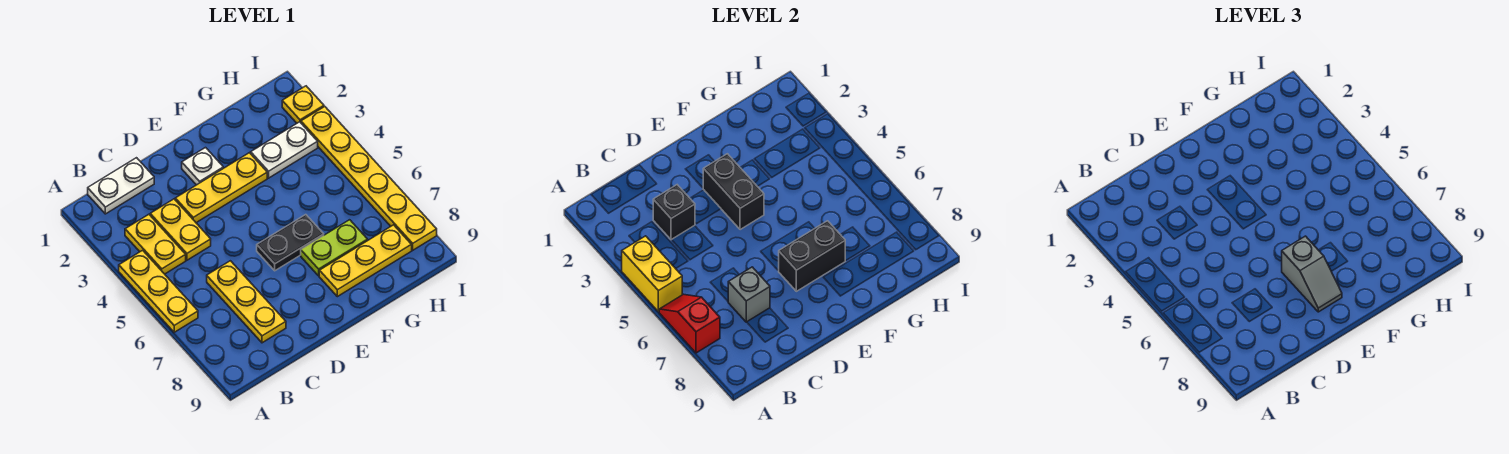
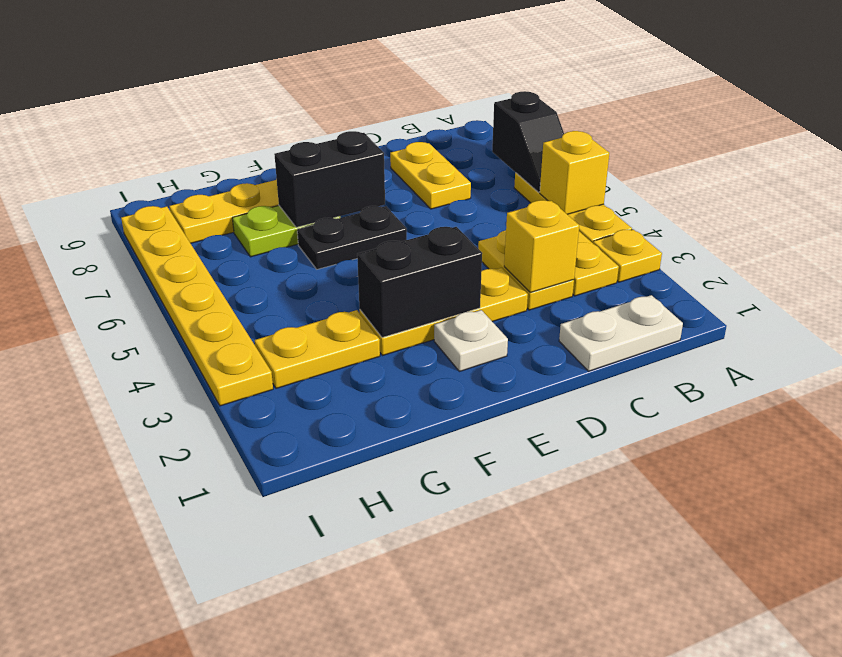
yellow brick A4:A5 level 2 -> yellow brick A5 level 2
red slope A6:A7 level 2 top 7 -> black slope A6:A7 level 2 top 7
black brick C3 level 2 -> yellow brick C3 level 2
yellow plate C6:C8 level 1 -> yellow plate C7:C8 level 1
grey brick C7 level 2 -> none
black brick E3:E4 level 2 -> black brick E3:F3 level 2
grey slope E7:E8 level 3 top 7 -> none
white plate G3:H3 level 1 -> yellow plate G3:H3 level 1
yellow plate I2 level 1 -> yellow plate A3 level 1

